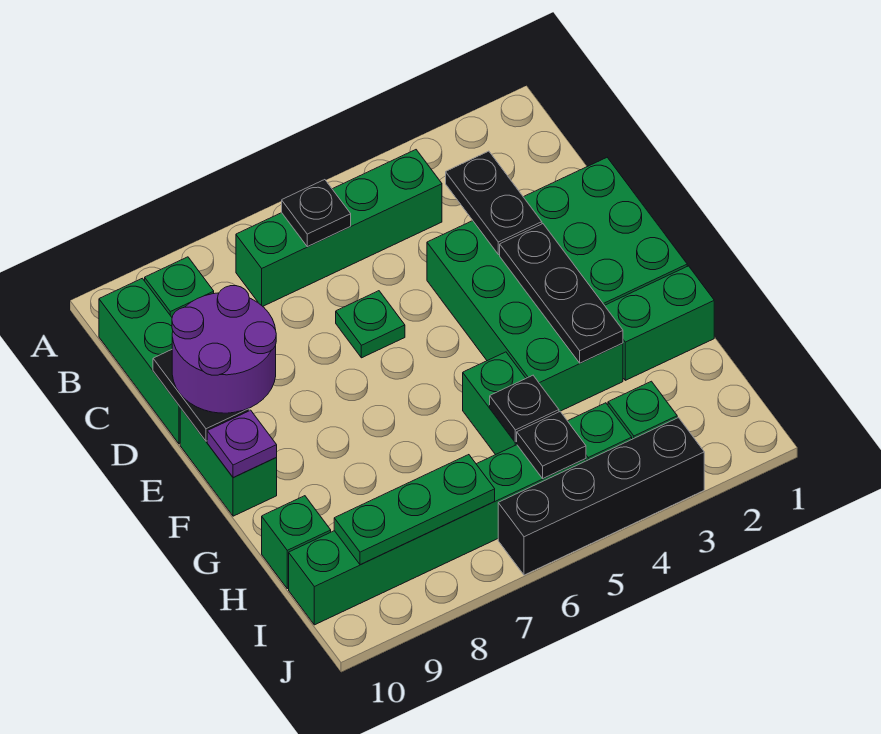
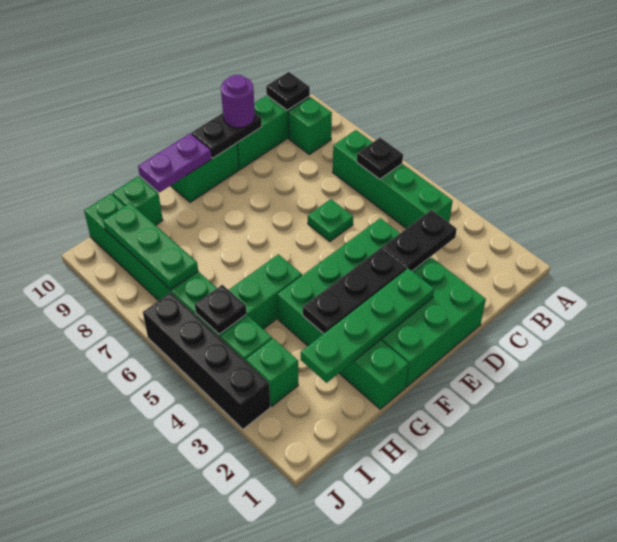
purple round brick D9:E10 level 3 -> purple round brick D10 level 3
none -> green plate E2:H2 level 2
purple plate F10 level 2 -> purple plate F10:G10 level 2
black plate H5 level 2 -> black plate B10 level 2

